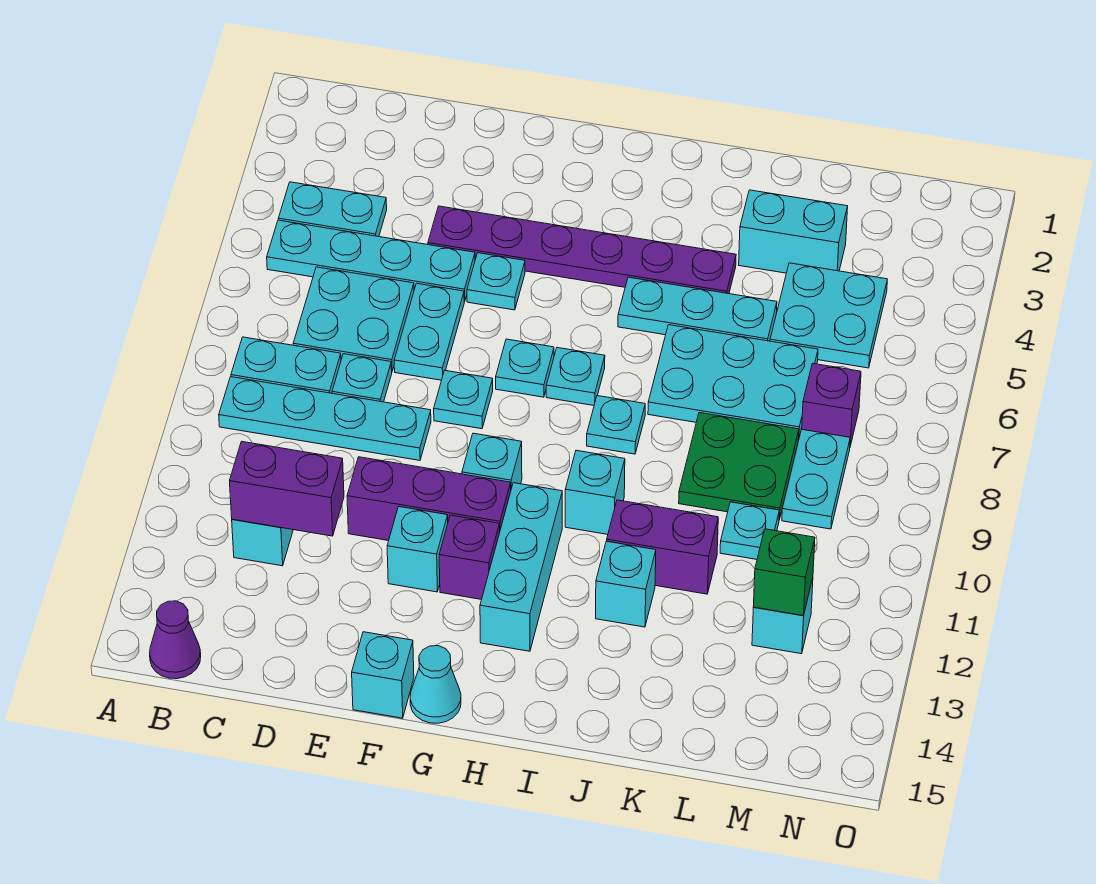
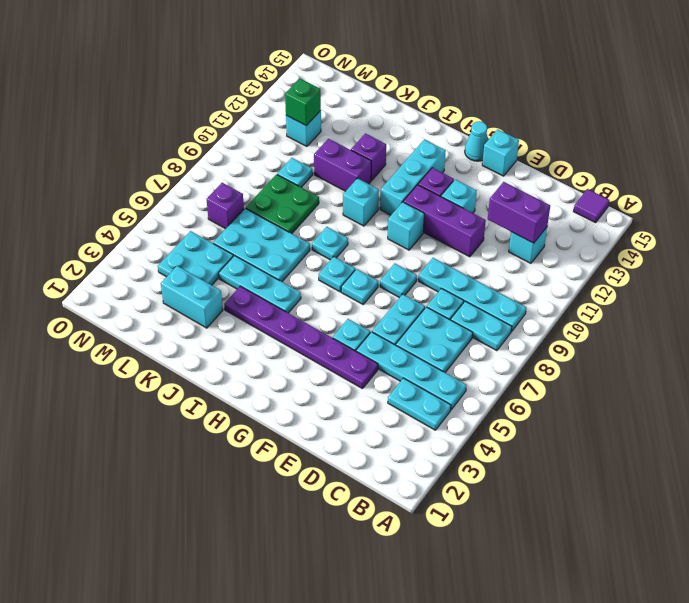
purple cone B15 level 1 -> purple tile B15 level 1
cyan brick J12 level 1 -> purple brick J12 level 1
cyan plate M8:M9 level 1 -> none

